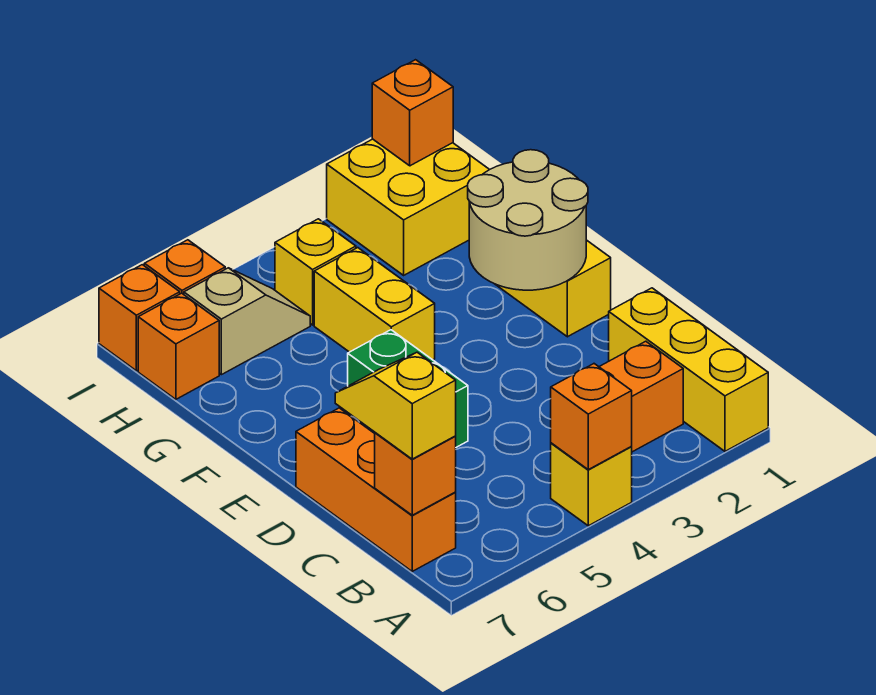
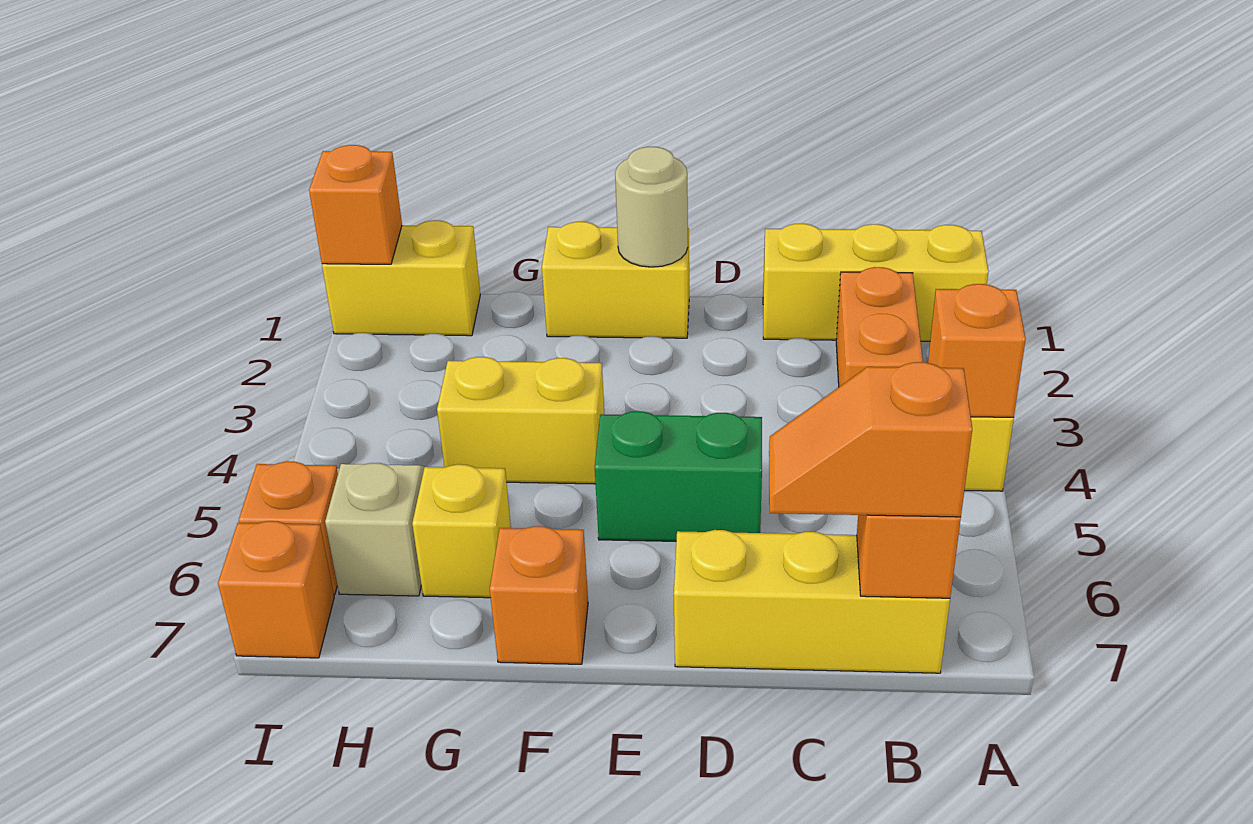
orange brick B7:D7 level 1 -> yellow brick B7:D7 level 1
yellow slope B7:C7 level 3 top B -> orange slope B7:C7 level 3 top B
tan round brick E1:F2 level 2 -> tan round brick E1 level 2
yellow brick H1:I2 level 1 -> yellow brick H1:I1 level 1
yellow brick H4 level 1 -> yellow brick G6 level 1
orange brick H7 level 1 -> orange brick F7 level 1

